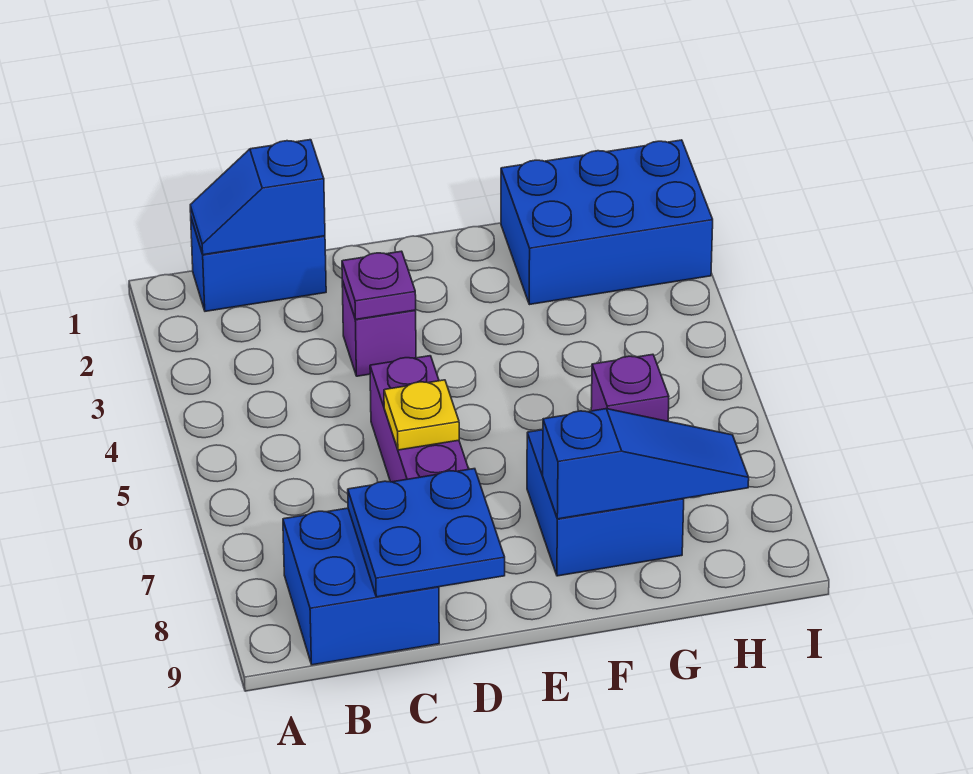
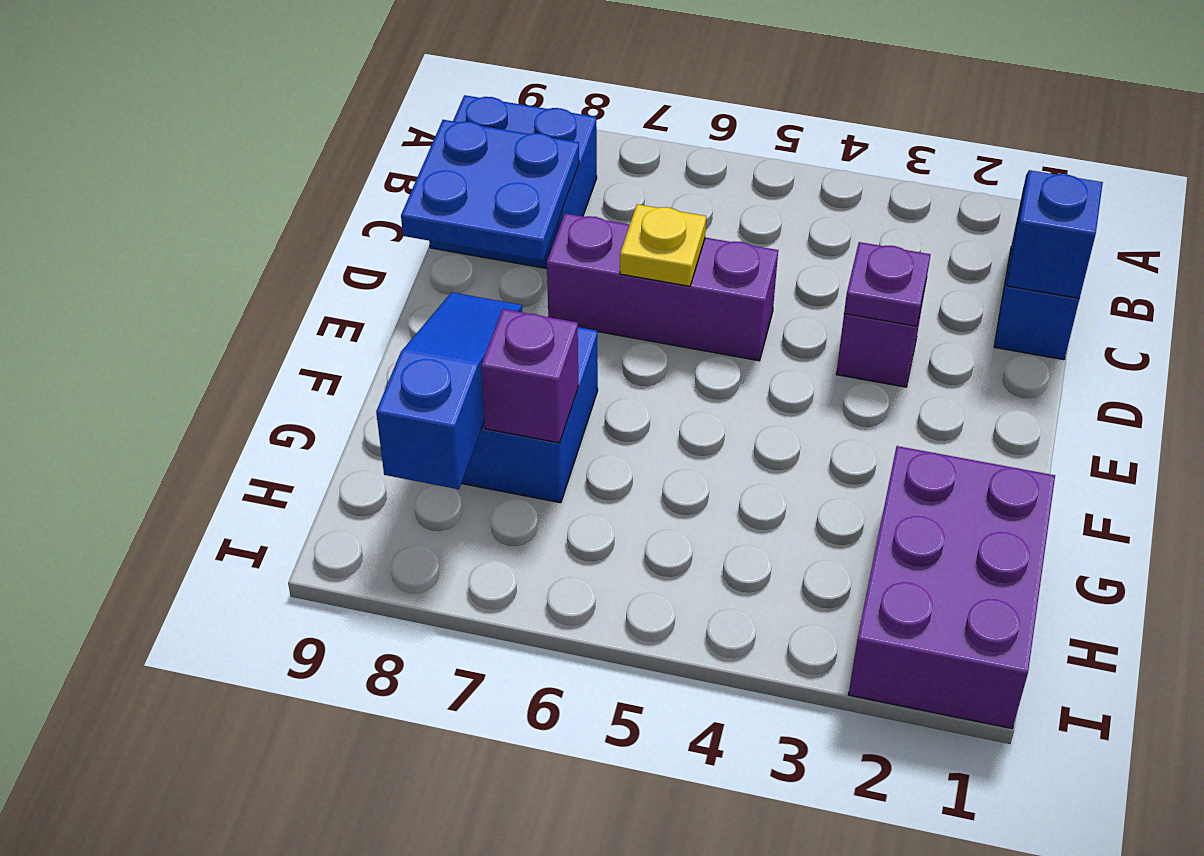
blue slope F8:H8 level 2 top F -> blue slope F8:H8 level 2 top H
blue brick G1:I2 level 1 -> purple brick G1:I2 level 1

